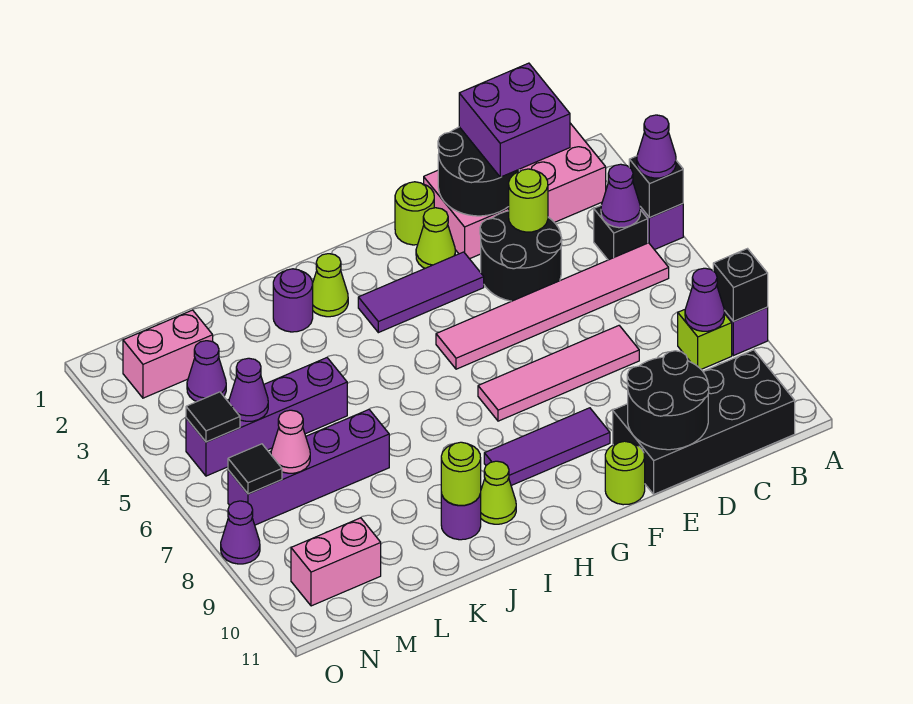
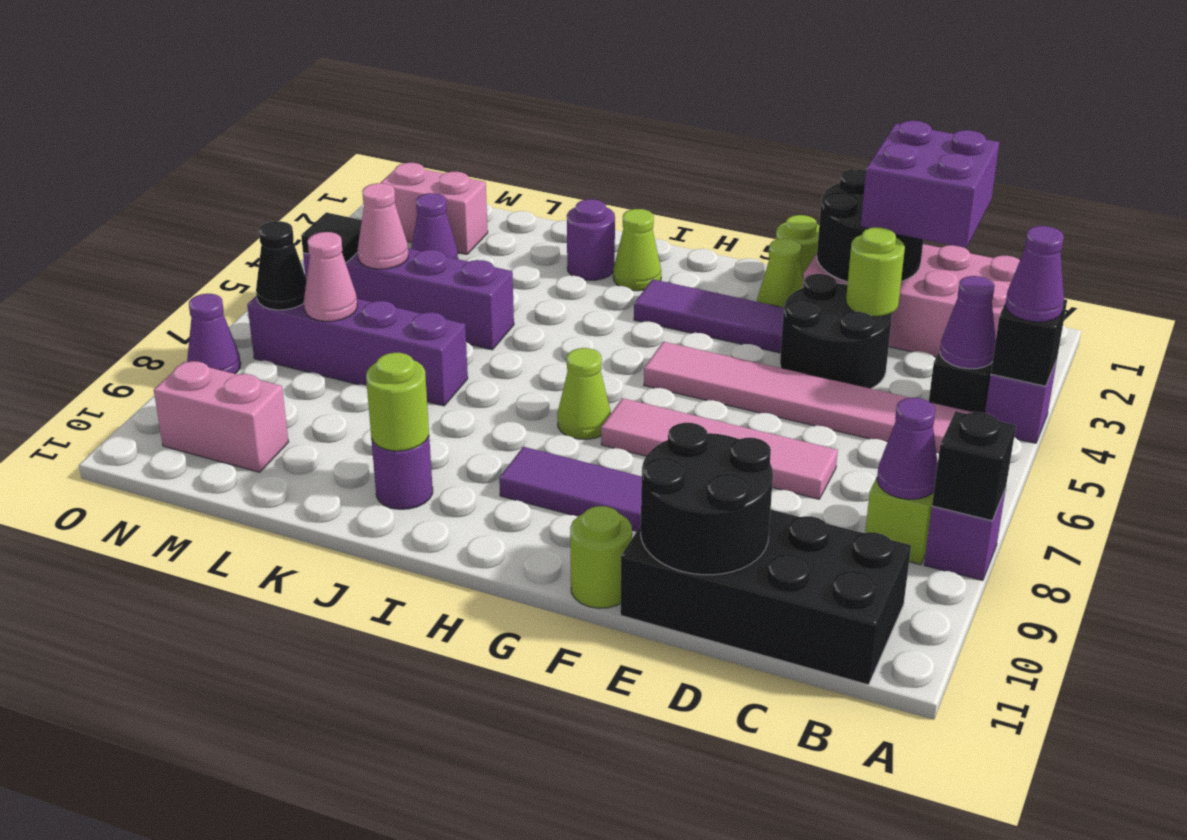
lime cone I10 level 1 -> lime cone H7 level 1
purple cone M5 level 2 -> pink cone M5 level 2
black tile N7 level 2 -> black cone N7 level 2

